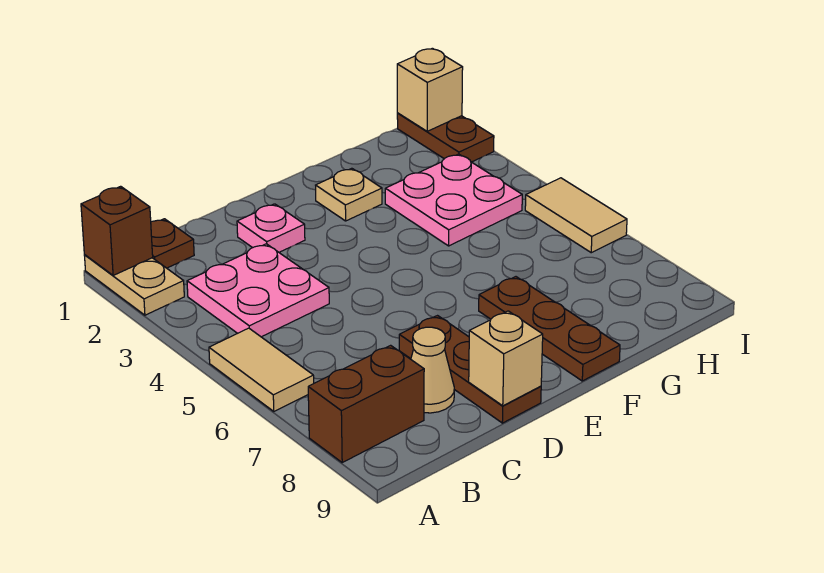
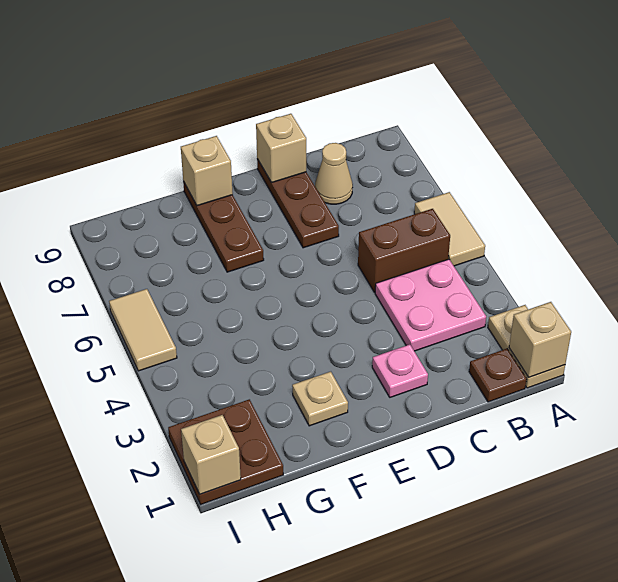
brown brick A1 level 2 -> tan brick A1 level 2
brown brick A8:B8 level 1 -> brown brick B5:C5 level 1
none -> tan brick F9 level 2
pink plate G3:H4 level 1 -> none
brown plate I1:I2 level 1 -> brown plate H1:I2 level 1

